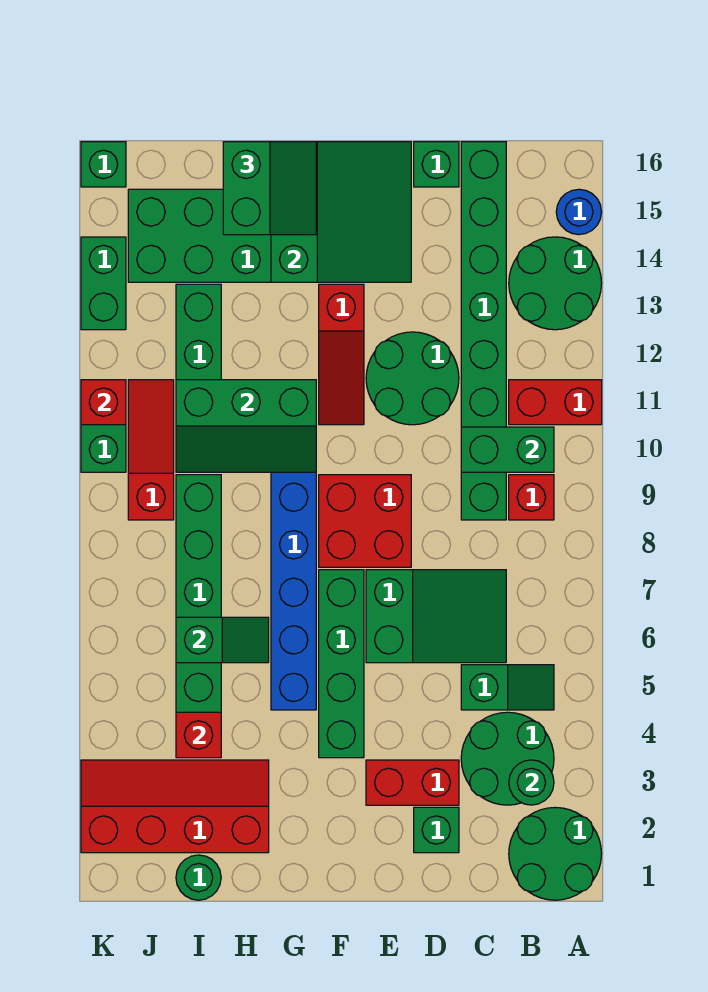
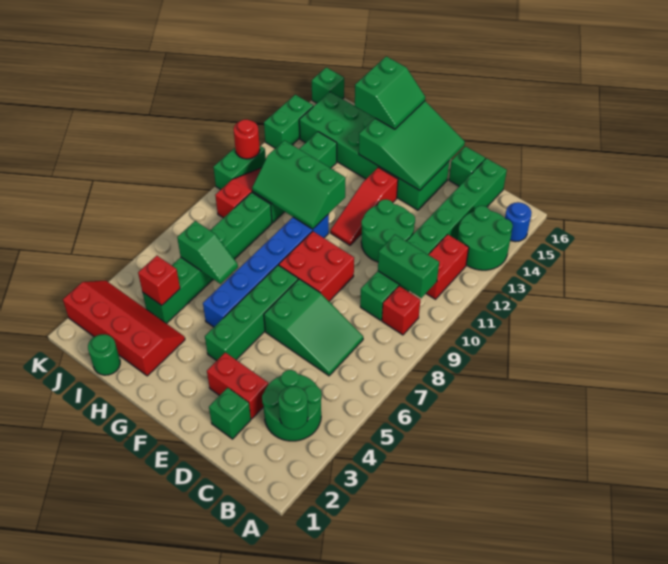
green round brick A1:B2 level 1 -> none
red brick A11:B11 level 1 -> red brick B11:B12 level 1
green slope B5:C5 level 1 top C -> none
red brick K11 level 2 -> red round brick K11 level 2

